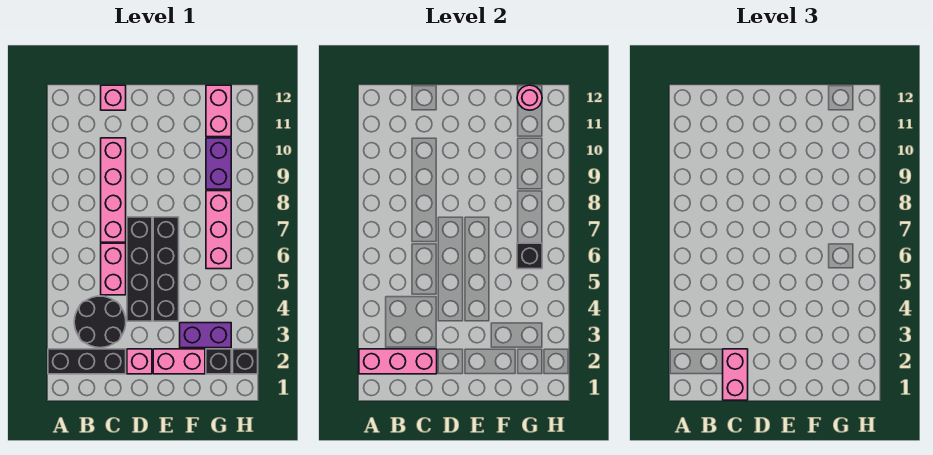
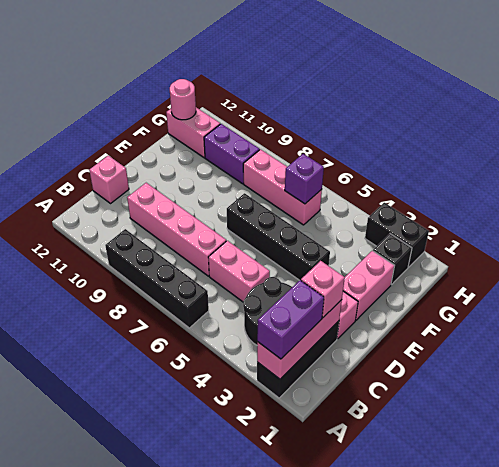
pink brick C1:C2 level 3 -> pink brick C2 level 3
black brick D4:D7 level 1 -> black brick A6:A9 level 1
purple brick F3:G3 level 1 -> purple brick A2:B2 level 3
black brick G6 level 2 -> purple brick G6 level 2
black brick H2 level 1 -> black brick H2:H3 level 1

